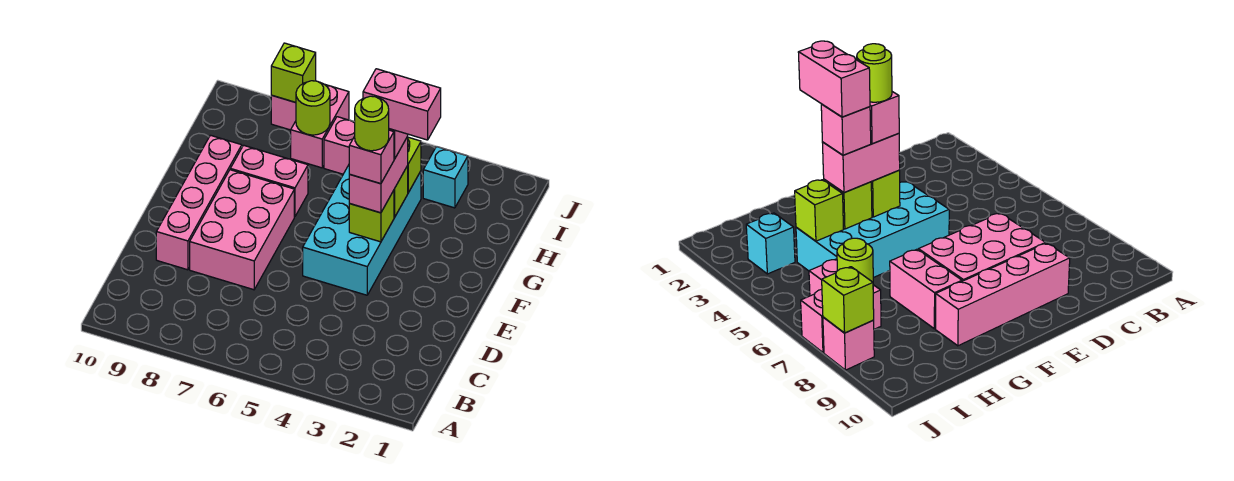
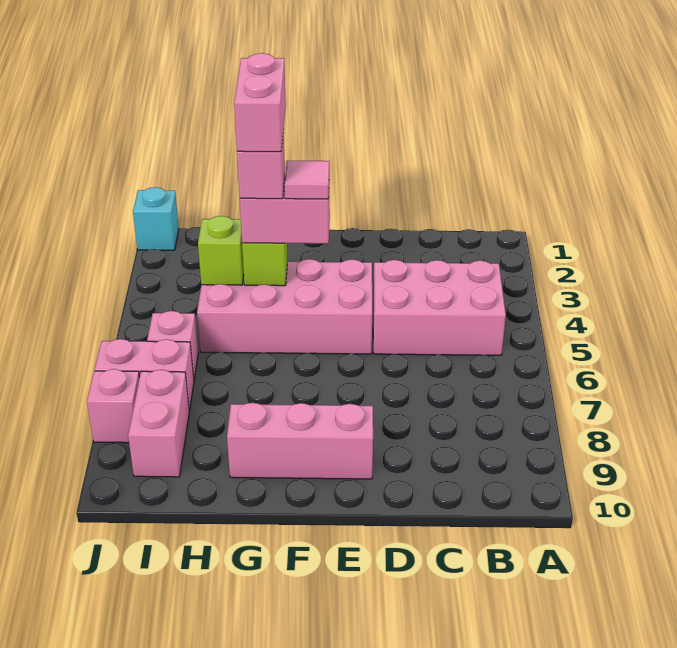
pink brick D7:F8 level 1 -> pink brick B4:D5 level 1
pink brick D9:G9 level 1 -> pink brick E9:G9 level 1
cyan brick E4:H5 level 1 -> pink brick E4:H5 level 1
lime brick F4 level 2 -> none
pink brick F4 level 4 -> pink tile F4 level 4
lime round brick F4 level 5 -> none
pink brick G7:G8 level 1 -> pink brick I8:I9 level 1
cyan brick I3 level 1 -> cyan brick J1 level 1
lime round brick I7 level 2 -> none
lime brick J8 level 2 -> none

